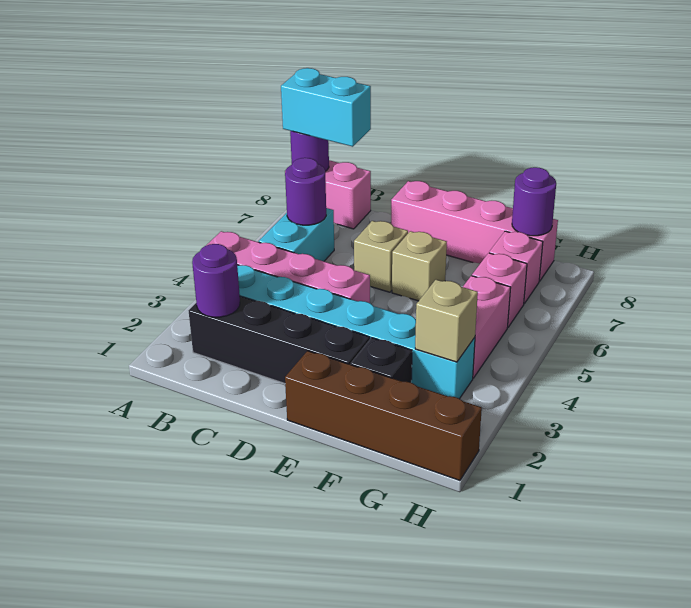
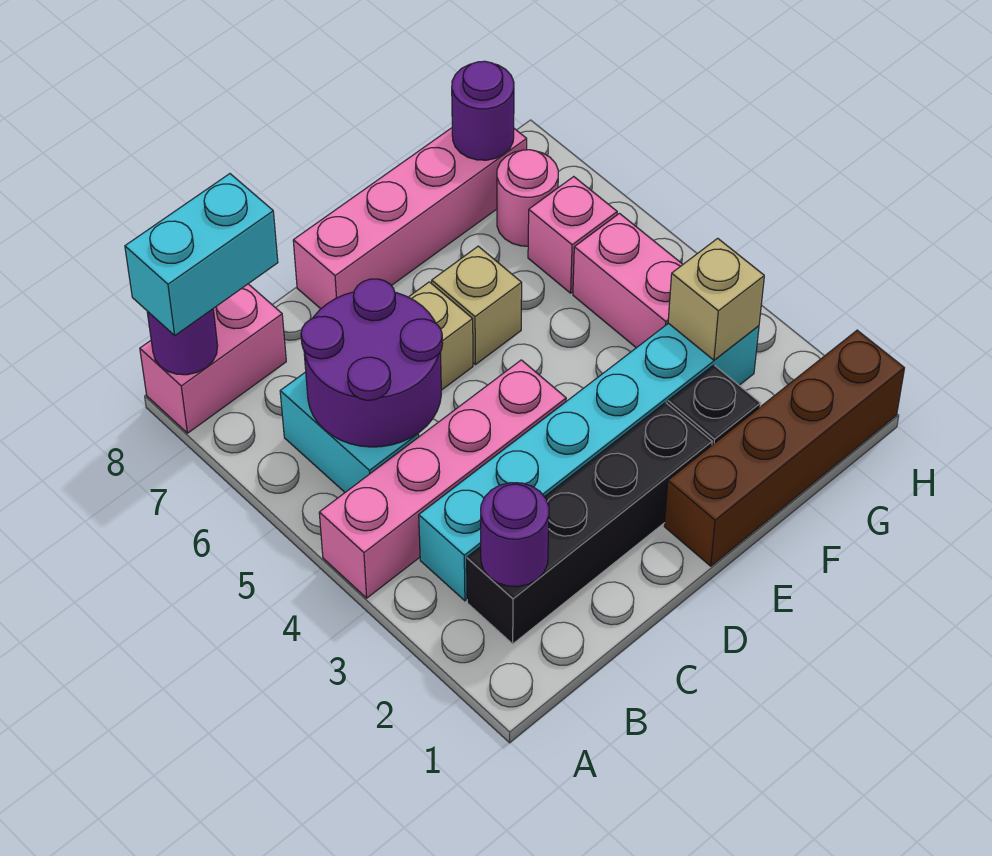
purple round brick B6 level 2 -> purple round brick B5:C6 level 2
pink brick G7 level 1 -> pink round brick G7 level 1

